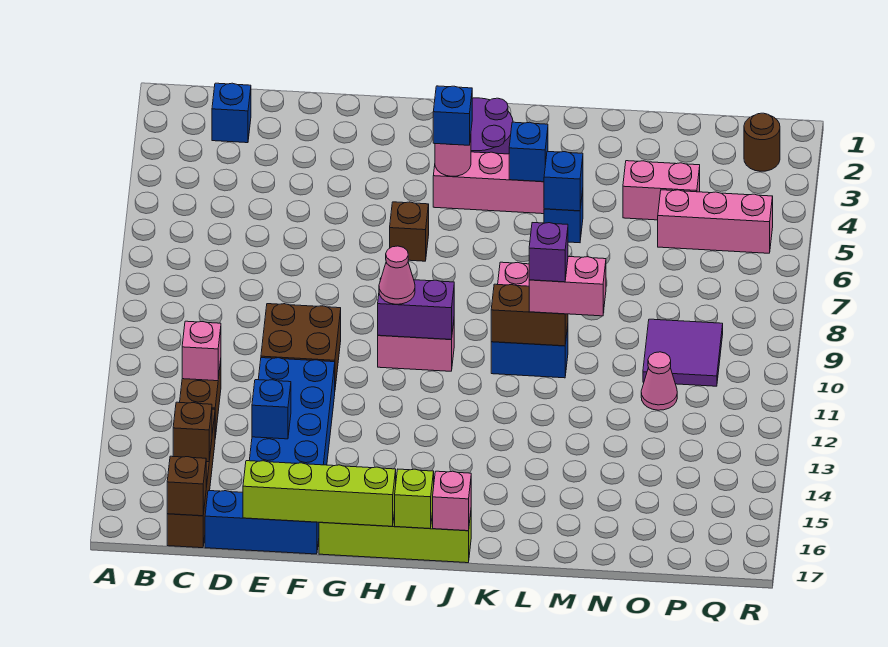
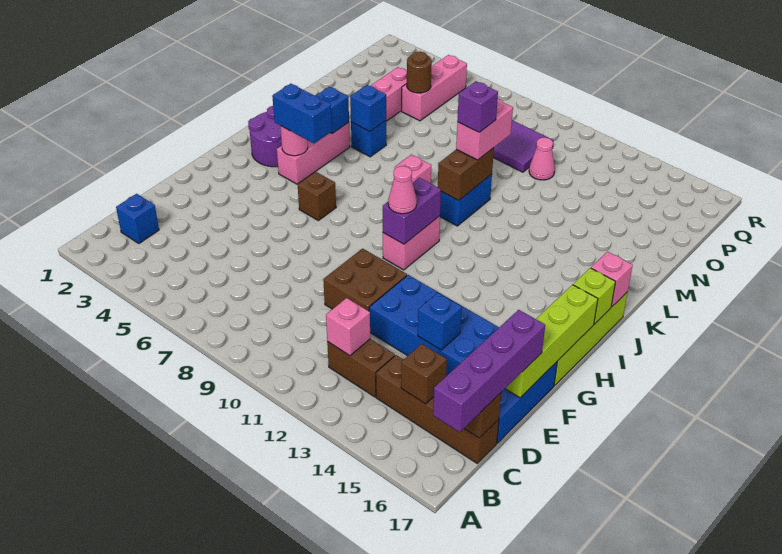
none -> purple brick B17:E17 level 3
blue brick I4 level 3 -> blue brick I4:I5 level 3
brown round brick Q2 level 1 -> brown round brick O5 level 2

